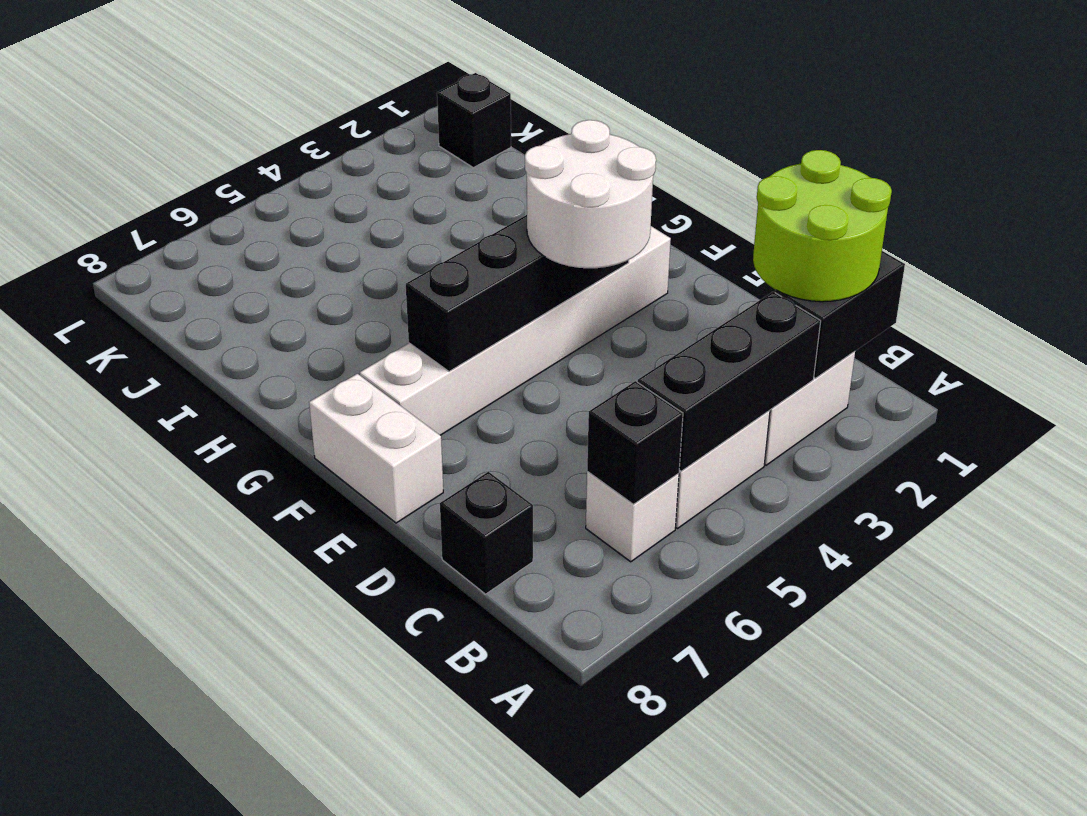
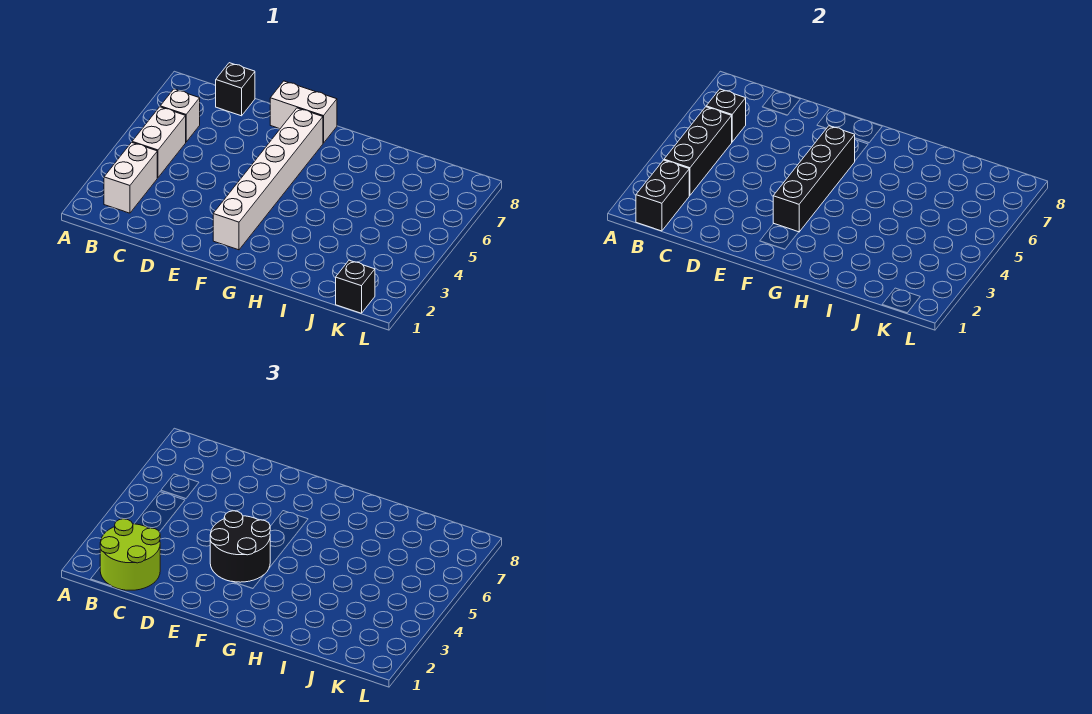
white round brick E3:F4 level 3 -> black round brick E3:F4 level 3

